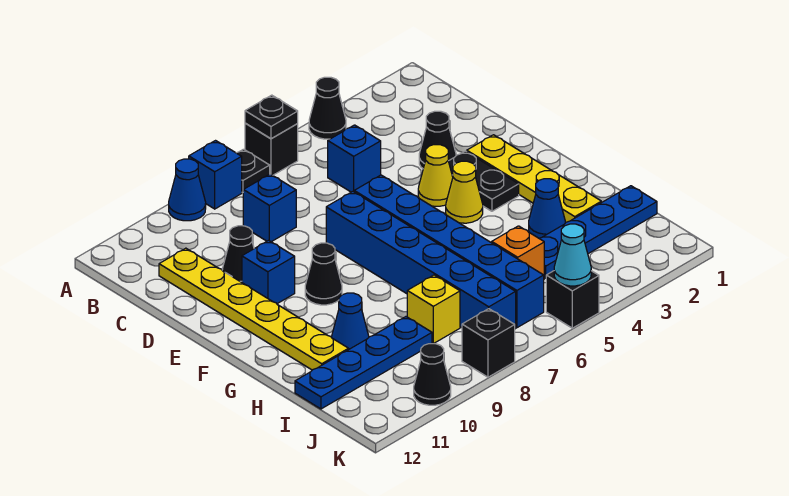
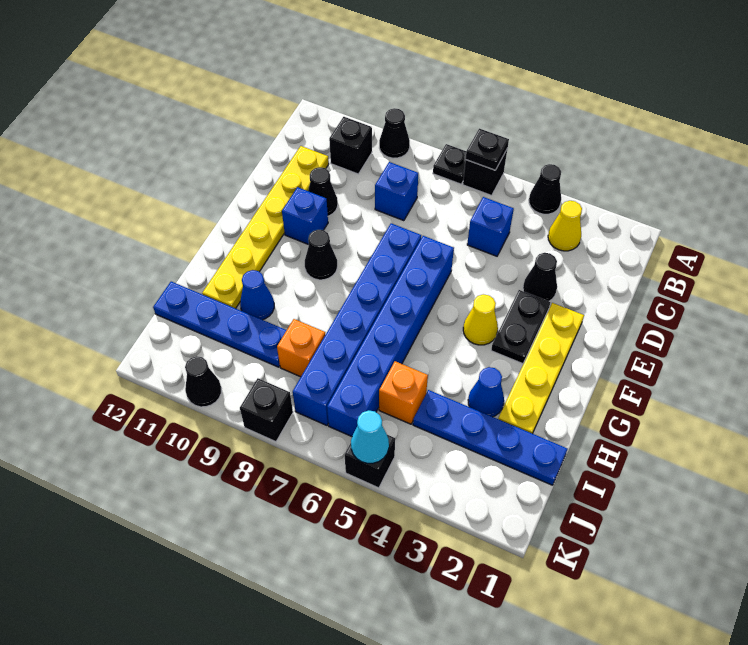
blue brick A8 level 1 -> none
blue cone A9 level 1 -> black cone A9 level 1
none -> black brick B10 level 1
yellow cone E4 level 1 -> yellow cone B3 level 1
yellow brick I8 level 1 -> orange brick I8 level 1

